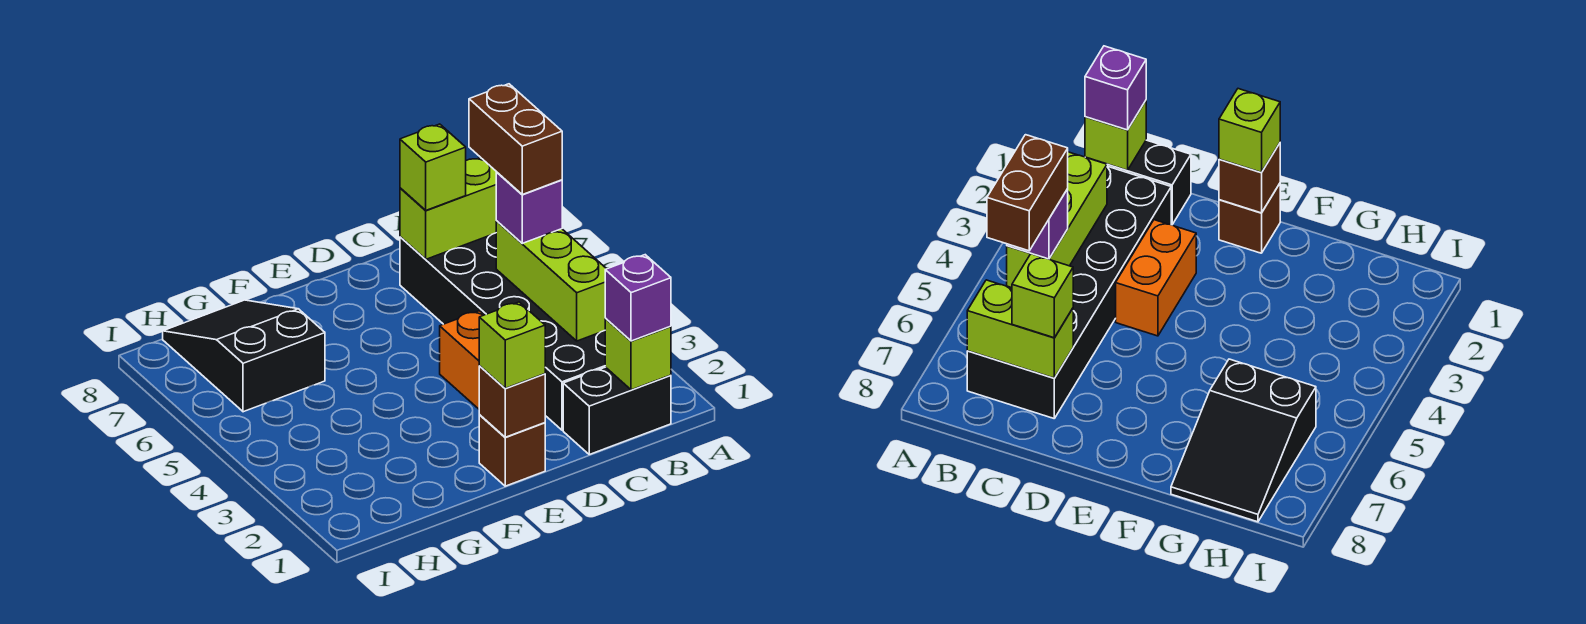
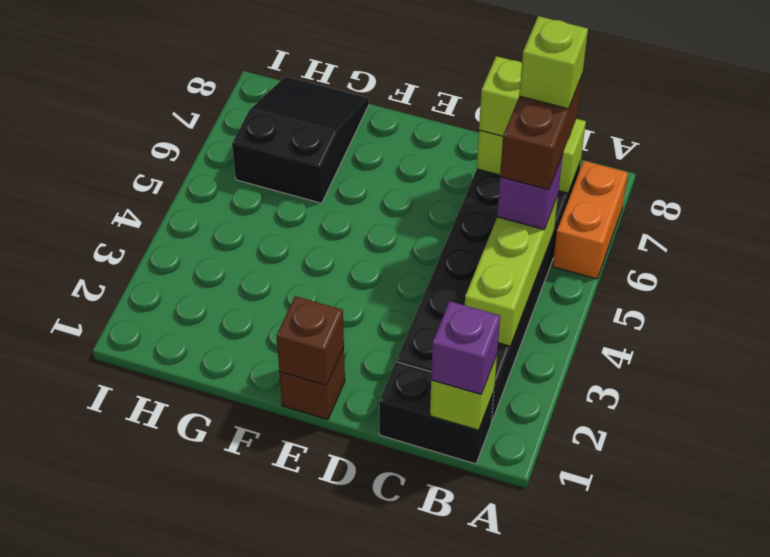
orange brick D3:D4 level 1 -> orange brick A6:A7 level 1
lime brick E1 level 3 -> lime brick B6 level 5

